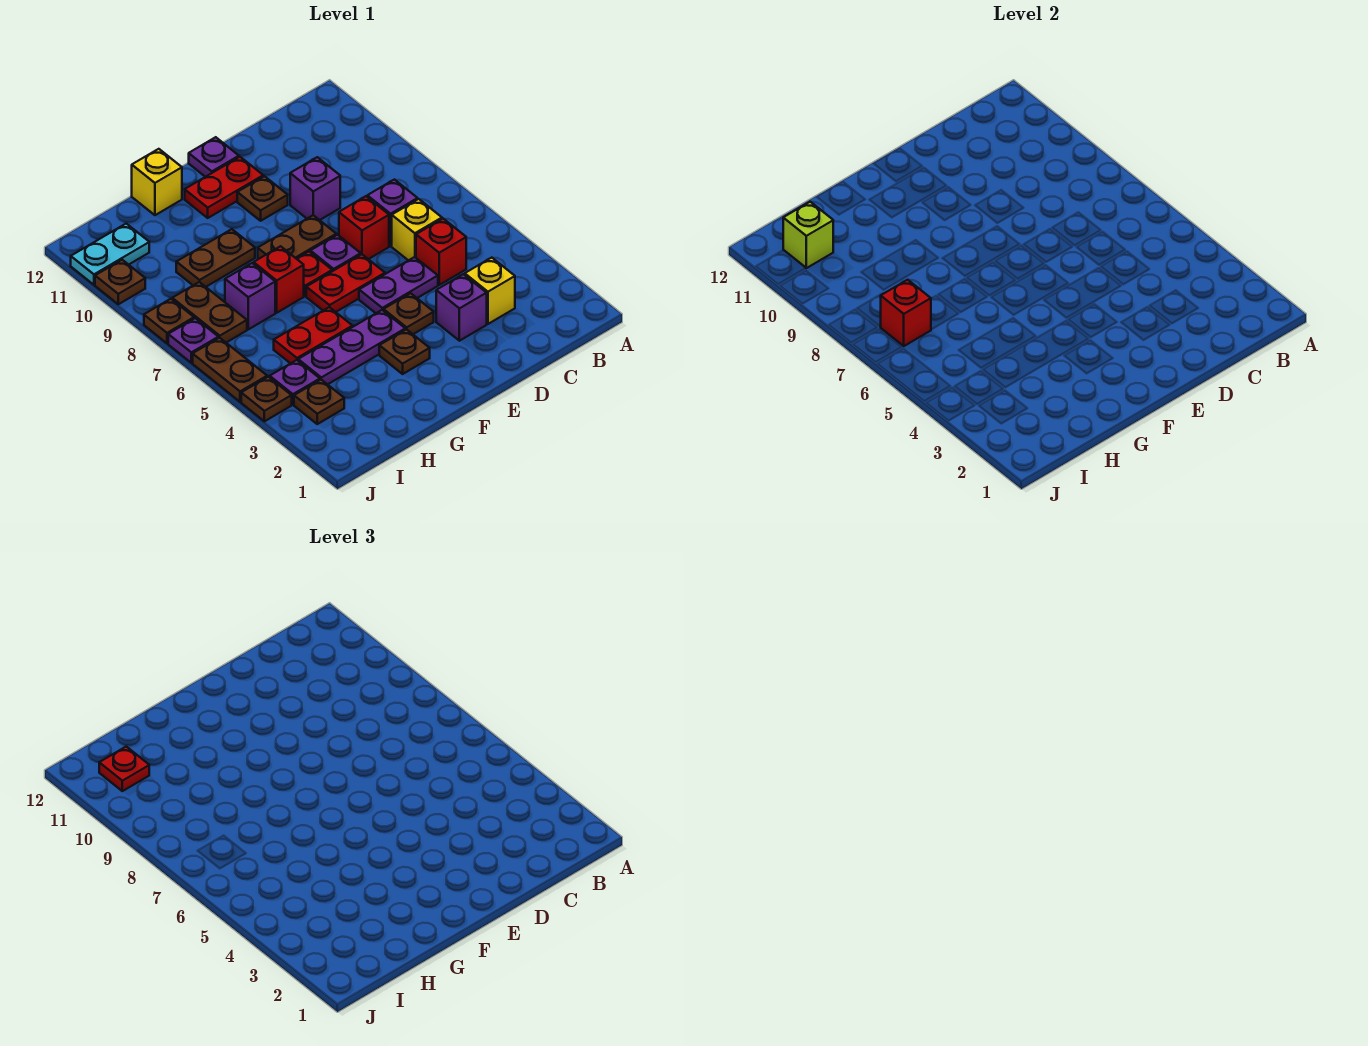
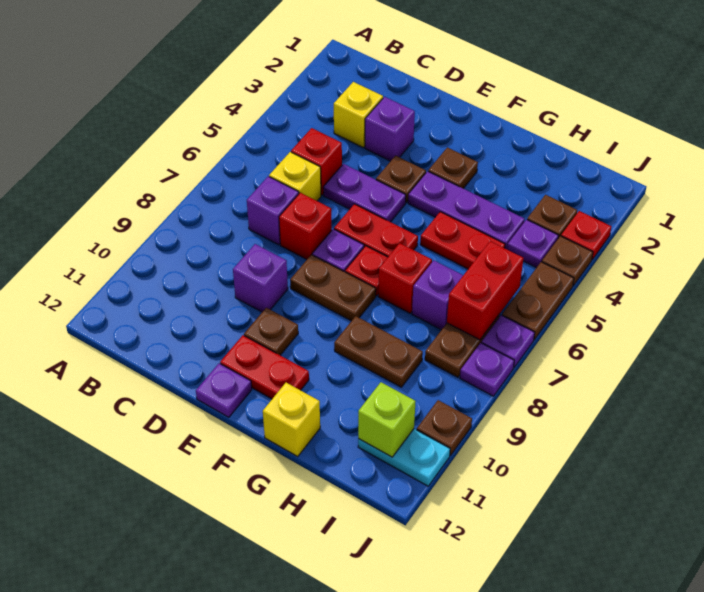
red brick I7 level 2 -> red brick I6:I7 level 2
red plate I11 level 3 -> red plate J3 level 1
brown plate J8 level 1 -> purple plate J8 level 1

